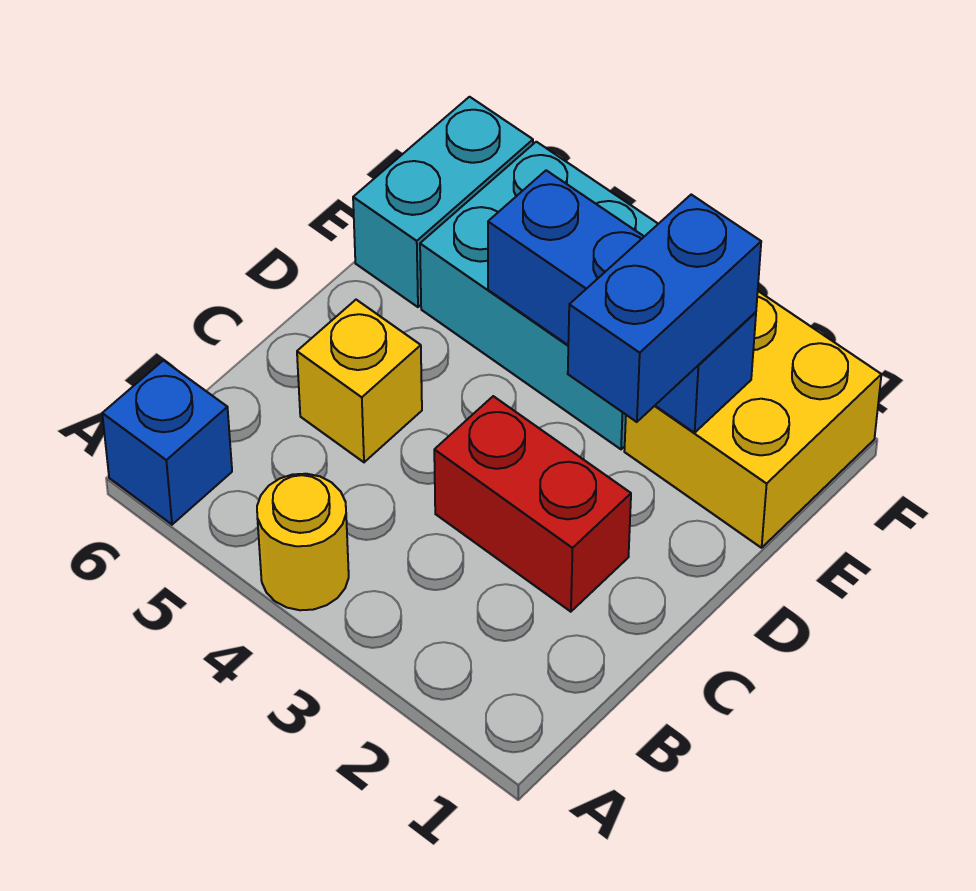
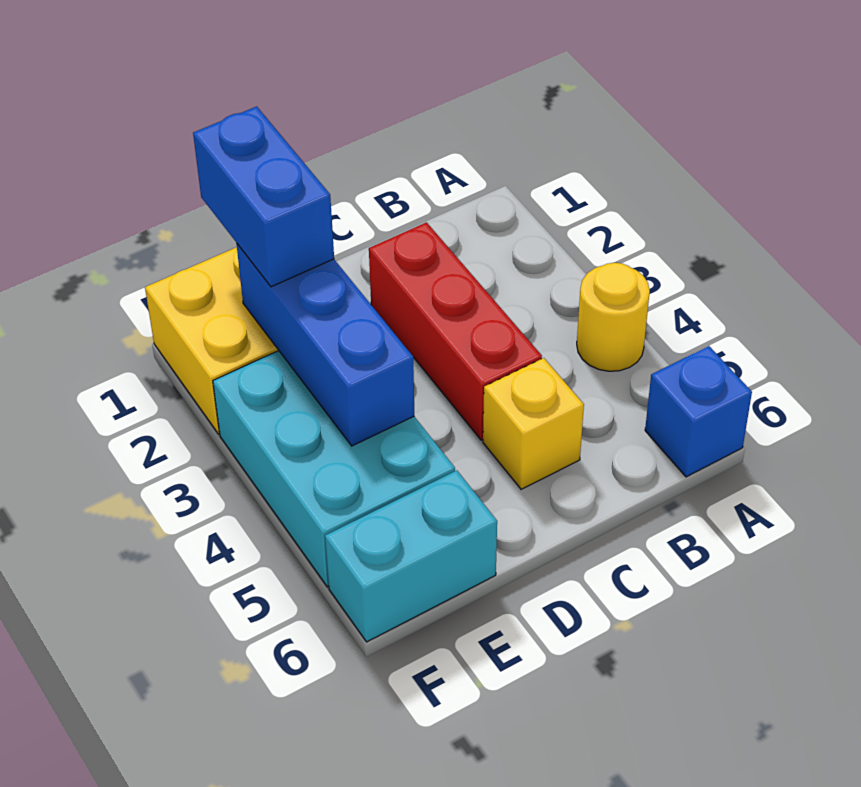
red brick C2:C3 level 1 -> red brick C2:C4 level 1
blue brick D2:E2 level 3 -> blue brick E1:E2 level 3

